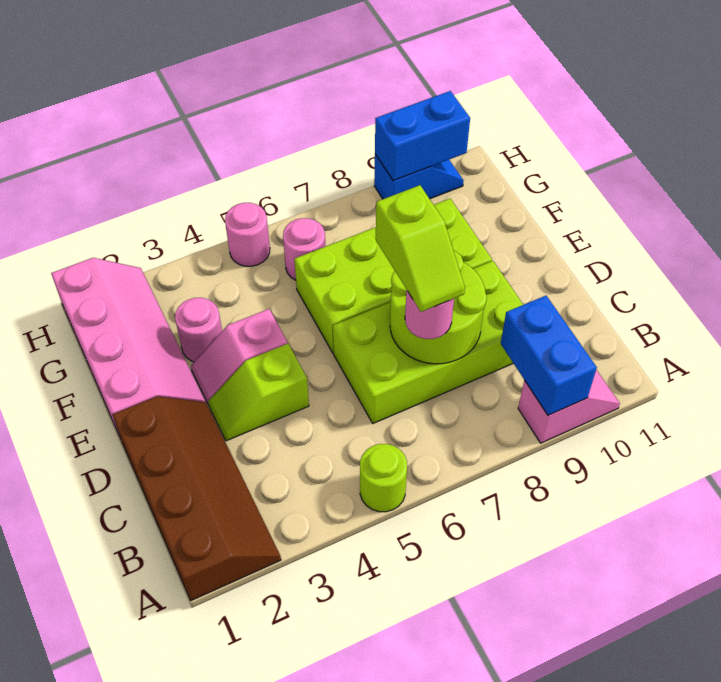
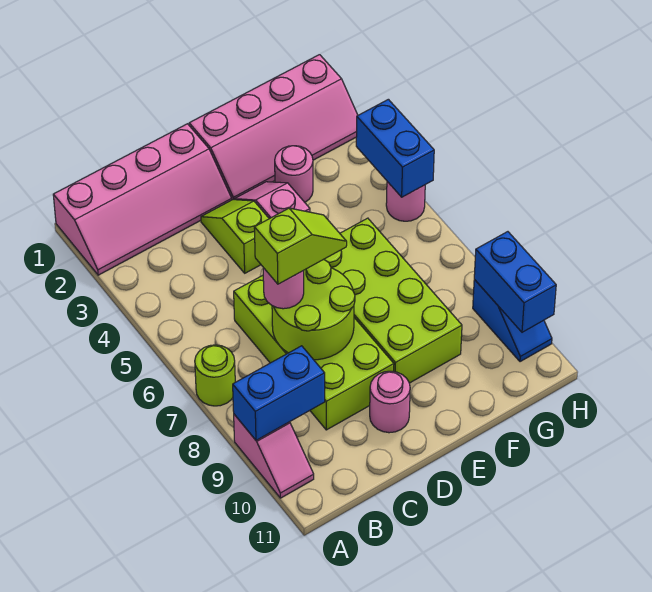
brown slope A1:D2 level 1 top 1 -> pink slope A1:D2 level 1 top 1
lime round brick A5 level 1 -> lime round brick A7 level 1
lime slope C7:D7 level 4 top D -> lime slope C7:D7 level 4 top C
pink round brick G6 level 1 -> pink round brick D10 level 1
none -> blue brick H4:H5 level 2

